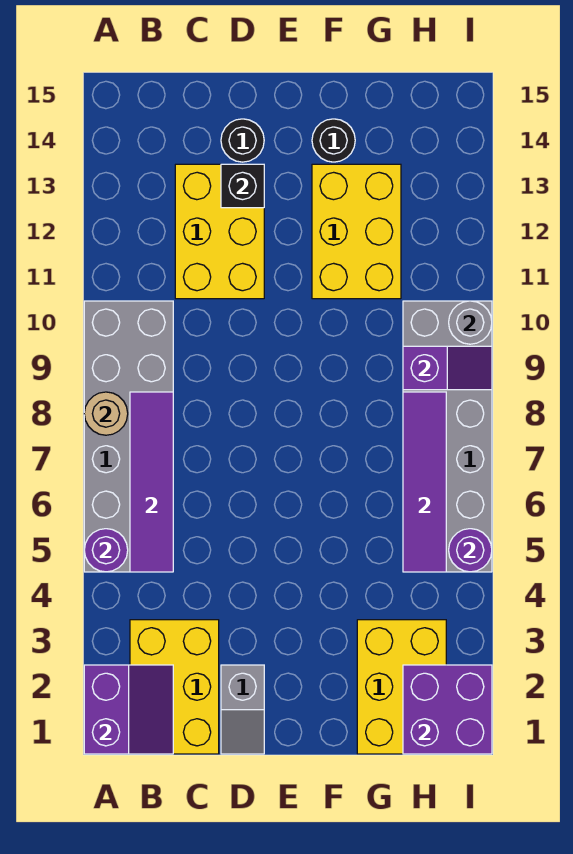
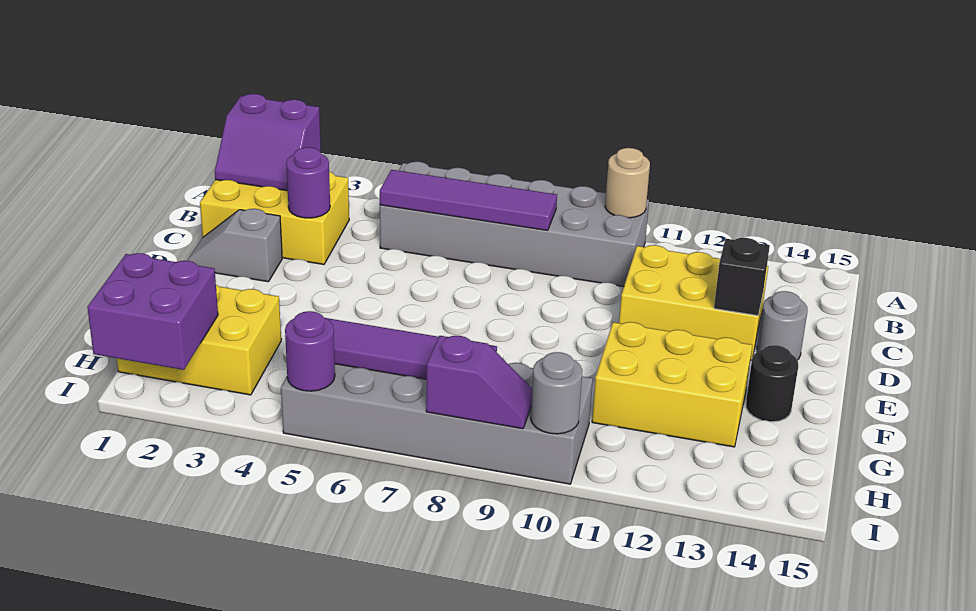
purple round brick A5 level 2 -> purple round brick C3 level 2
tan round brick A8 level 2 -> tan round brick A10 level 2
black round brick D14 level 1 -> grey round brick D14 level 1
purple slope H9:I9 level 2 top H -> purple slope I8:I9 level 2 top 8

